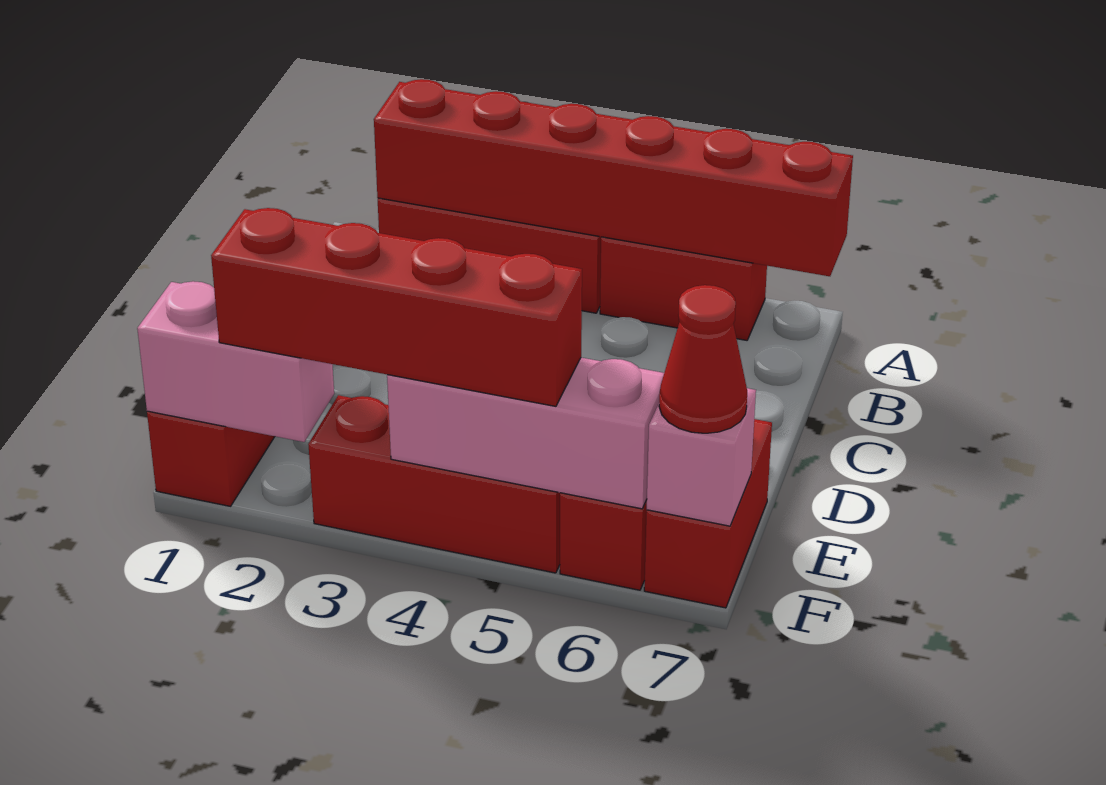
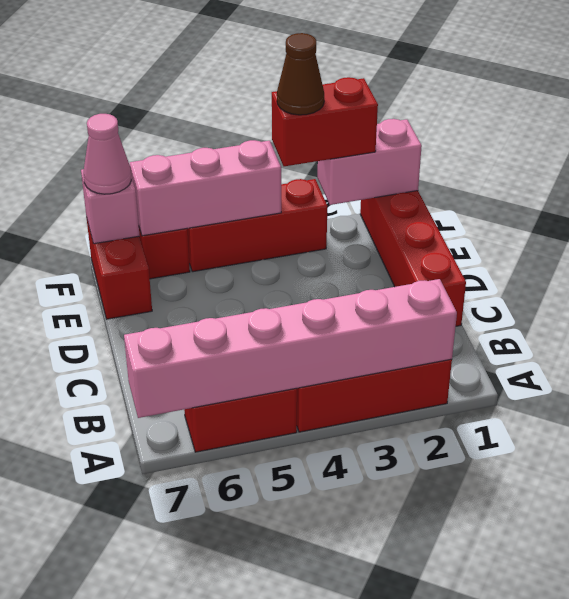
red brick A2:A7 level 2 -> pink brick A2:A7 level 2
red brick F2:F5 level 3 -> red brick F2:F3 level 3
none -> brown cone F3 level 4
red cone F7 level 3 -> pink cone F7 level 3

